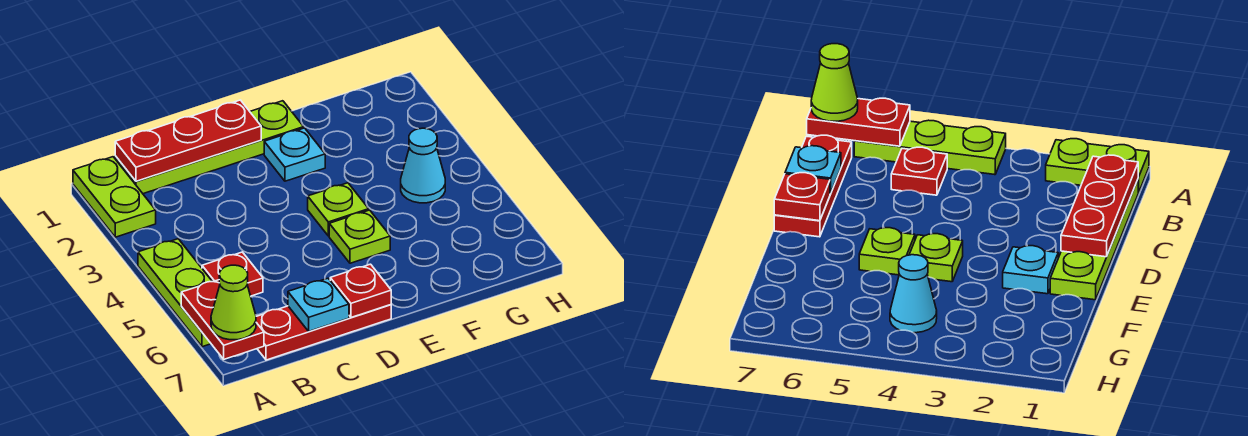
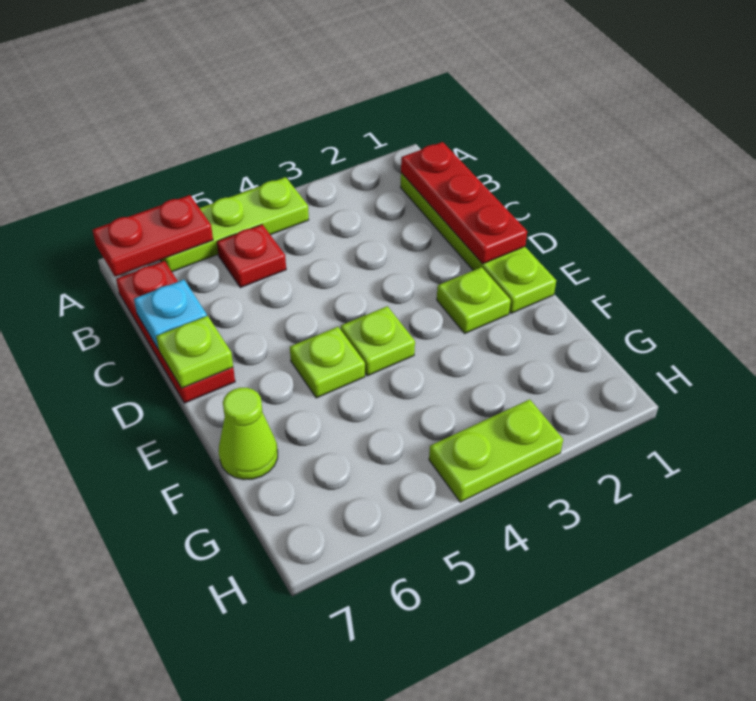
lime plate A1:A2 level 1 -> lime plate H3:H4 level 1
lime cone A7 level 3 -> lime cone F7 level 1
red plate D7 level 2 -> lime plate D7 level 2
cyan plate E2 level 1 -> lime plate E2 level 1
cyan cone G4 level 1 -> none

